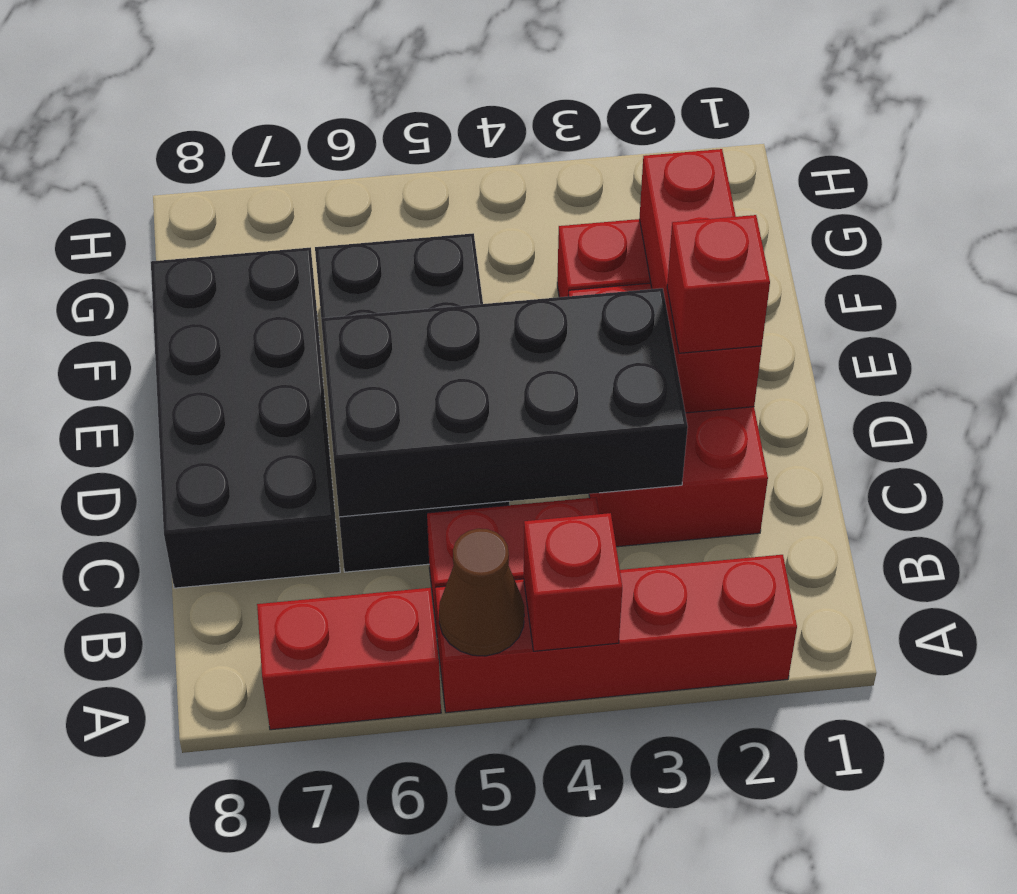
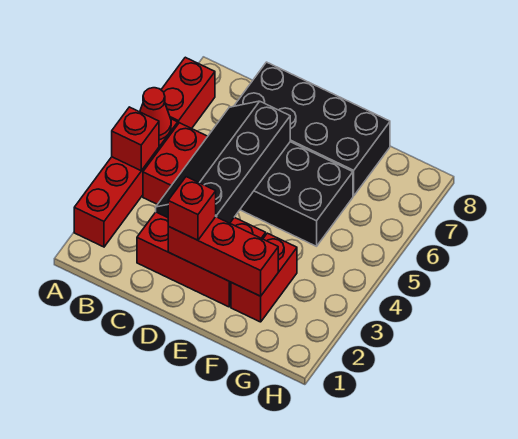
brown cone A5 level 2 -> red cone A5 level 2
black brick C3:D6 level 2 -> black slope C3:D6 level 2 top D

